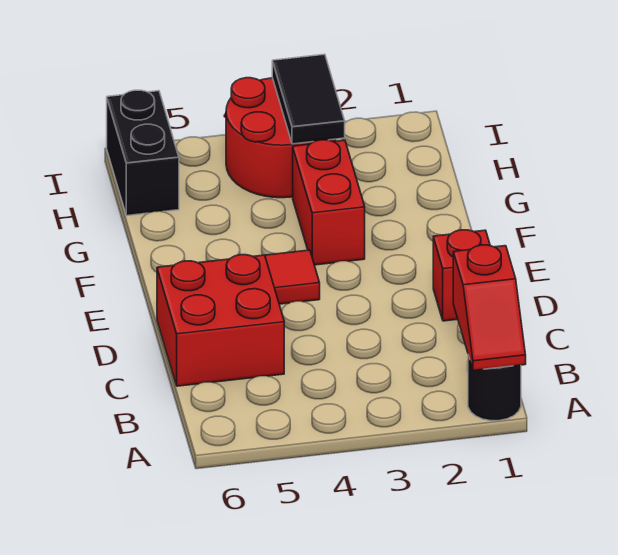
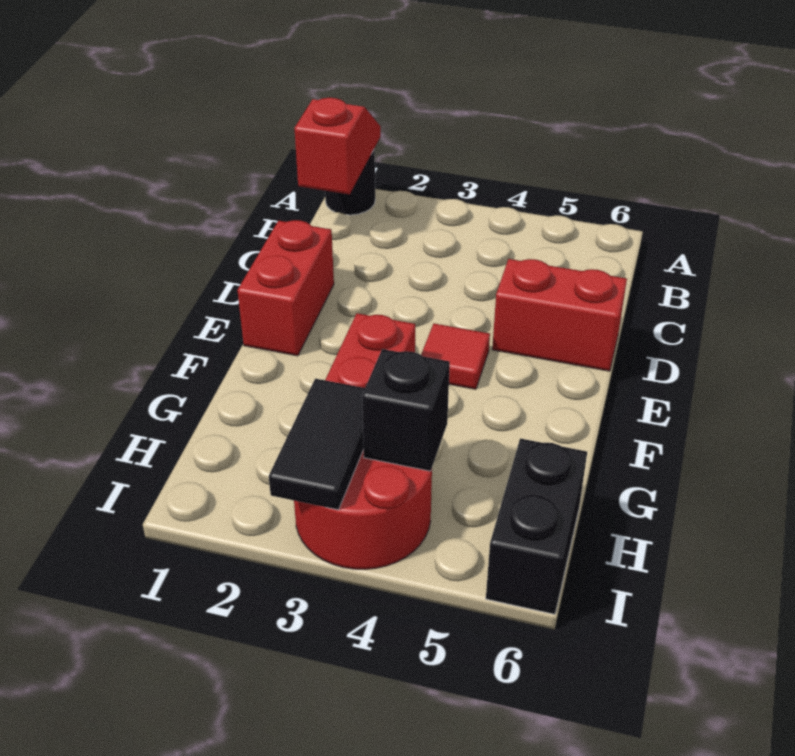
red brick C5:D6 level 1 -> red brick D5:D6 level 1
red brick D1 level 1 -> red brick D1:E1 level 1
none -> black brick H4 level 2

